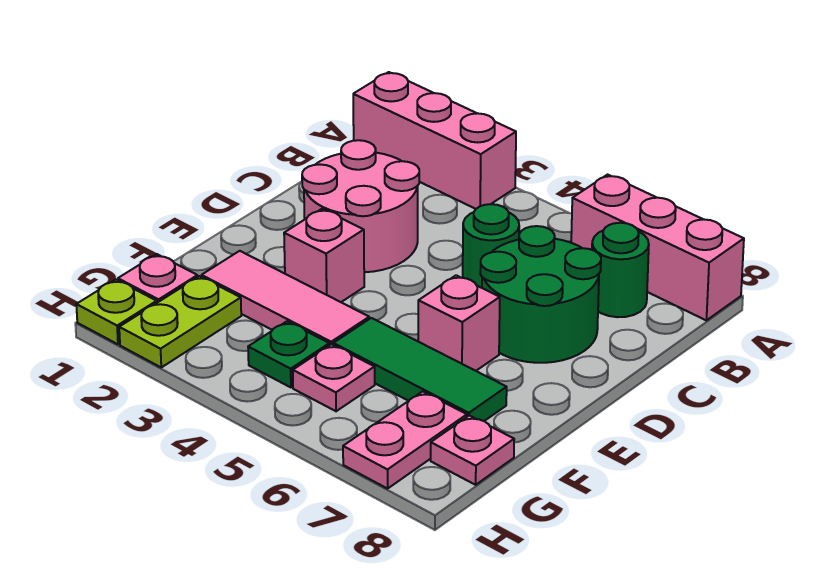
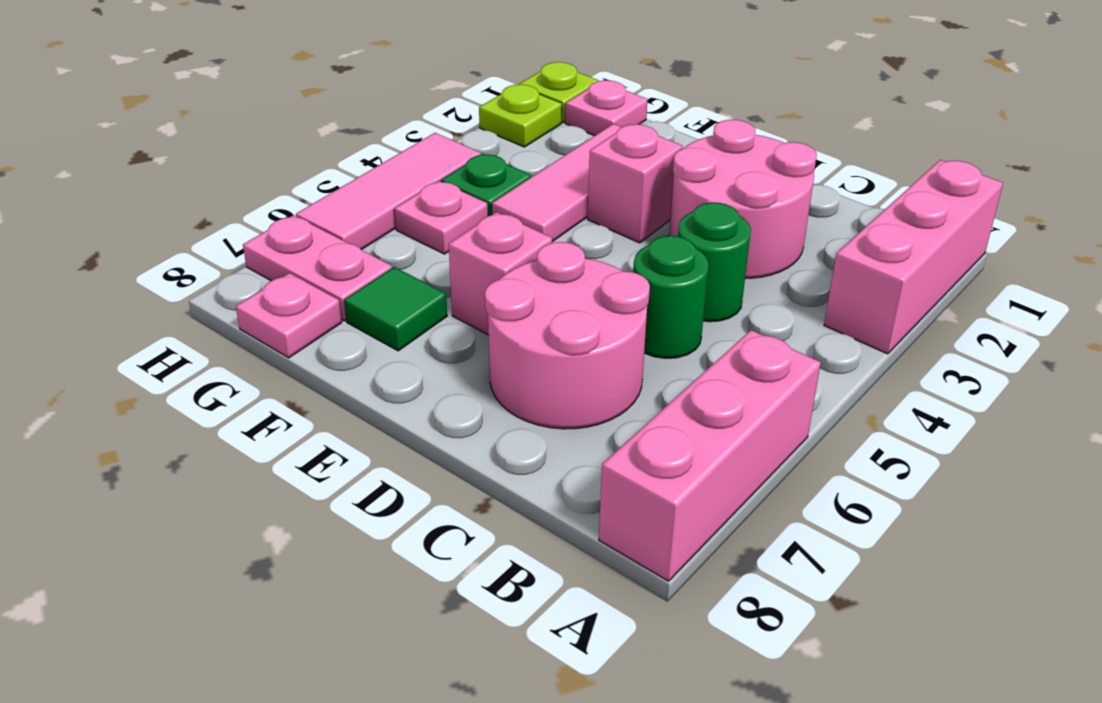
green round brick B7 level 1 -> green round brick C4 level 1
green round brick C6:D7 level 1 -> pink round brick C6:D7 level 1
green tile F5:F7 level 1 -> green tile F7 level 1
lime plate G2:H2 level 1 -> lime plate H2 level 1
none -> pink tile H4:H6 level 1

